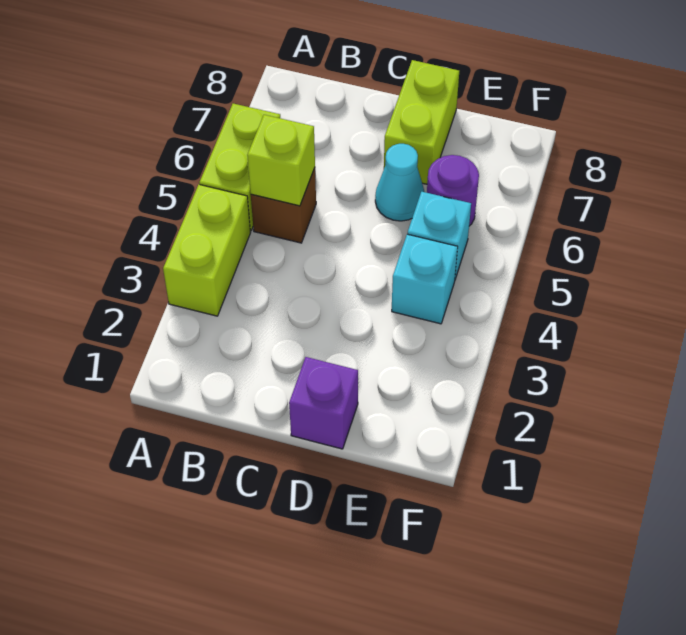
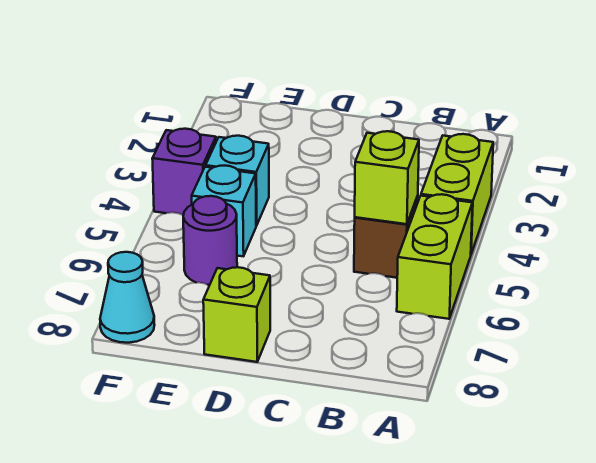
purple brick D1 level 1 -> purple brick F4 level 1
cyan cone D6 level 1 -> cyan cone F8 level 1
lime brick D7:D8 level 1 -> lime brick D8 level 1

